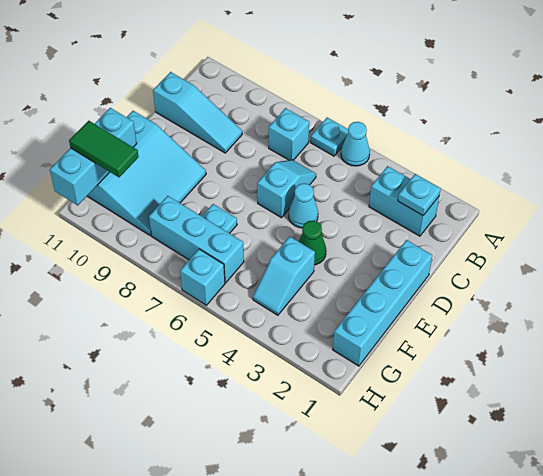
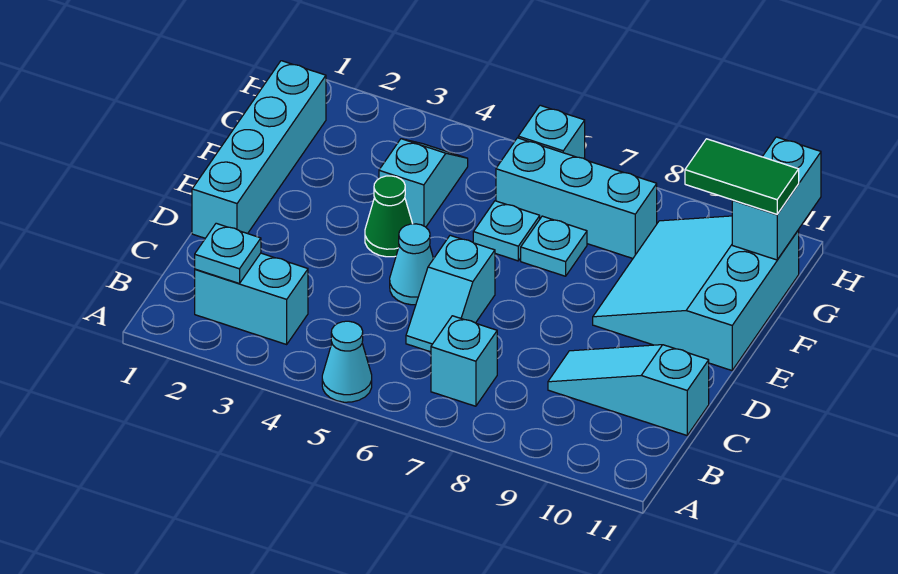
cyan plate A6 level 1 -> cyan plate F6 level 1
cyan brick F11:H11 level 2 -> cyan brick G11:H11 level 2

